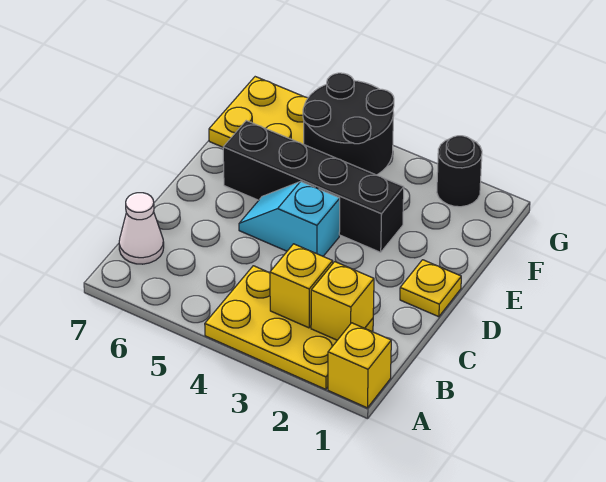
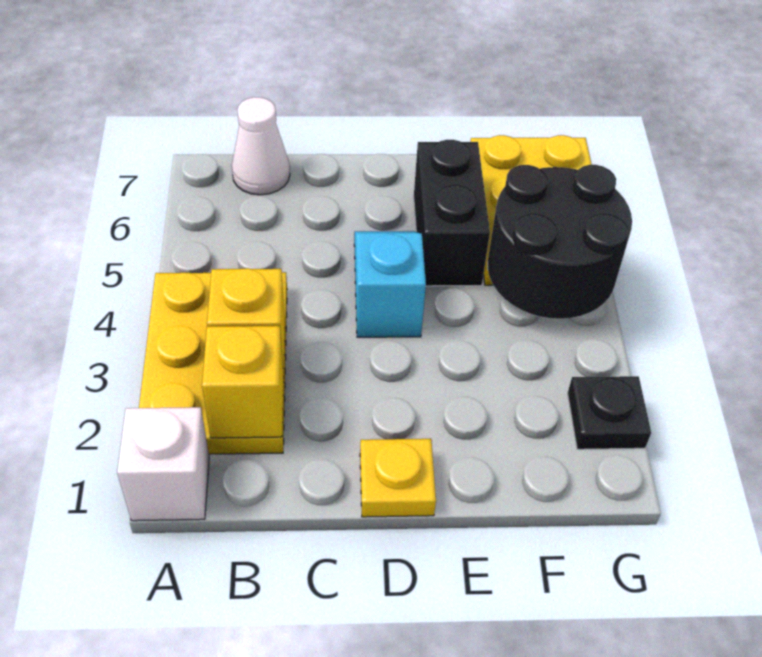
yellow brick A1 level 1 -> white brick A1 level 1
black brick E3:E6 level 1 -> black brick E5:E6 level 1
black round brick G2 level 1 -> black plate G2 level 1

